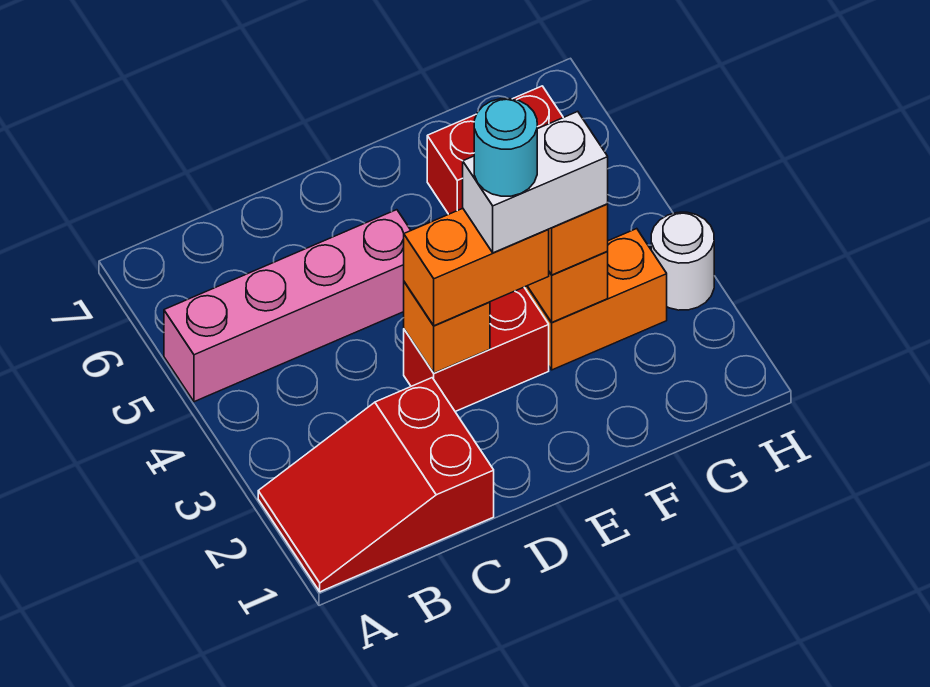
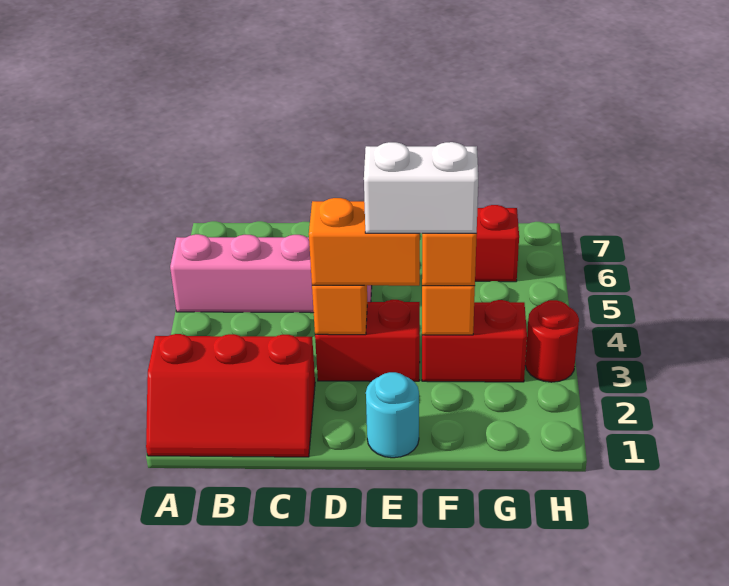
red slope A1:C2 level 1 top C -> red slope A1:C2 level 1 top 2
cyan round brick E3 level 5 -> cyan round brick E1 level 1
orange brick F3:G3 level 1 -> red brick F3:G3 level 1
white round brick H3 level 1 -> red round brick H3 level 1

